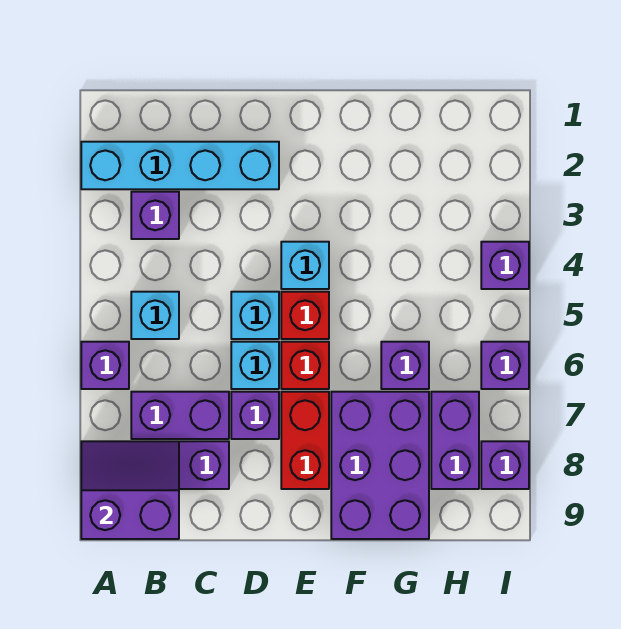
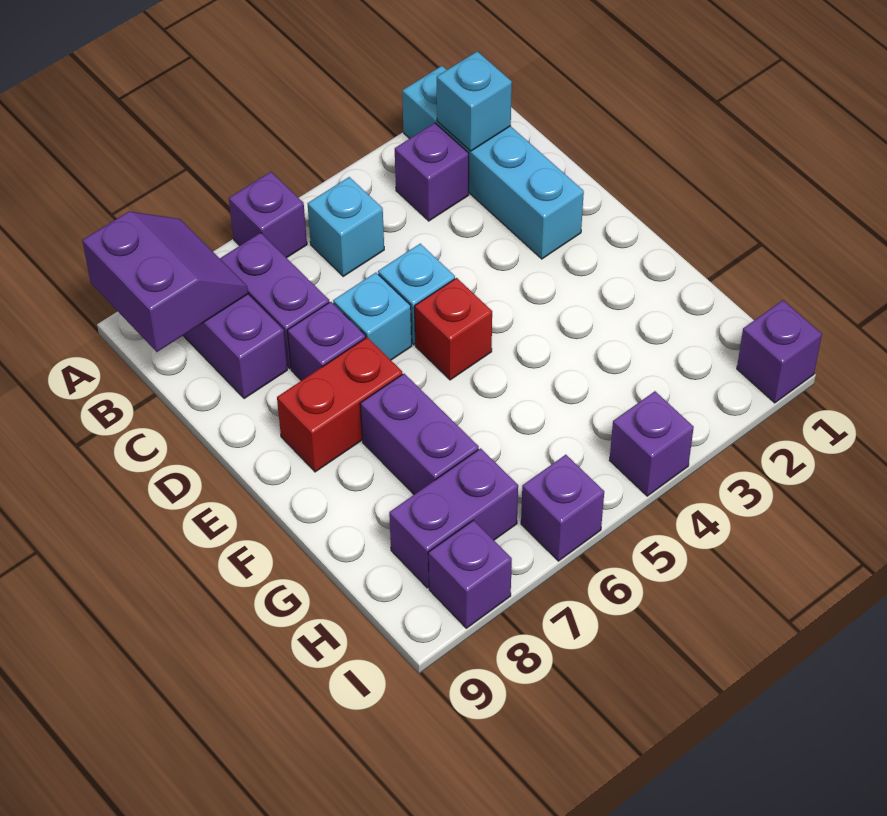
cyan brick E4 level 1 -> cyan brick B2 level 2
red brick E6 level 1 -> none
purple brick F7:G9 level 1 -> purple brick F7:G7 level 1
purple brick G6 level 1 -> purple brick I1 level 1

